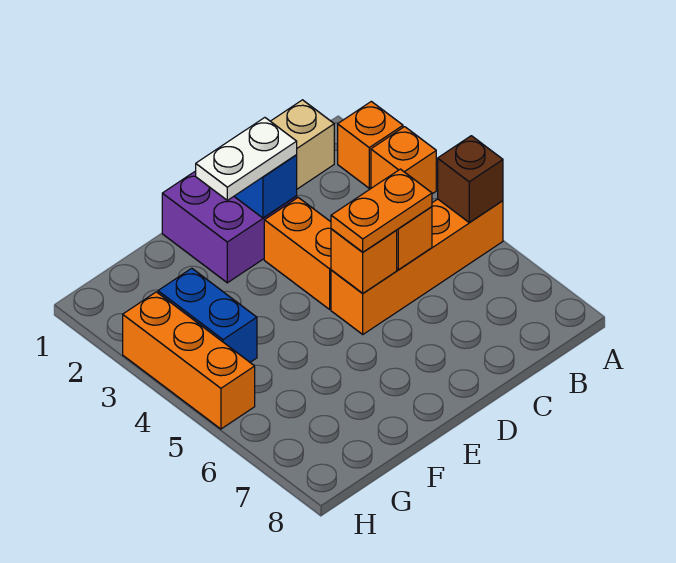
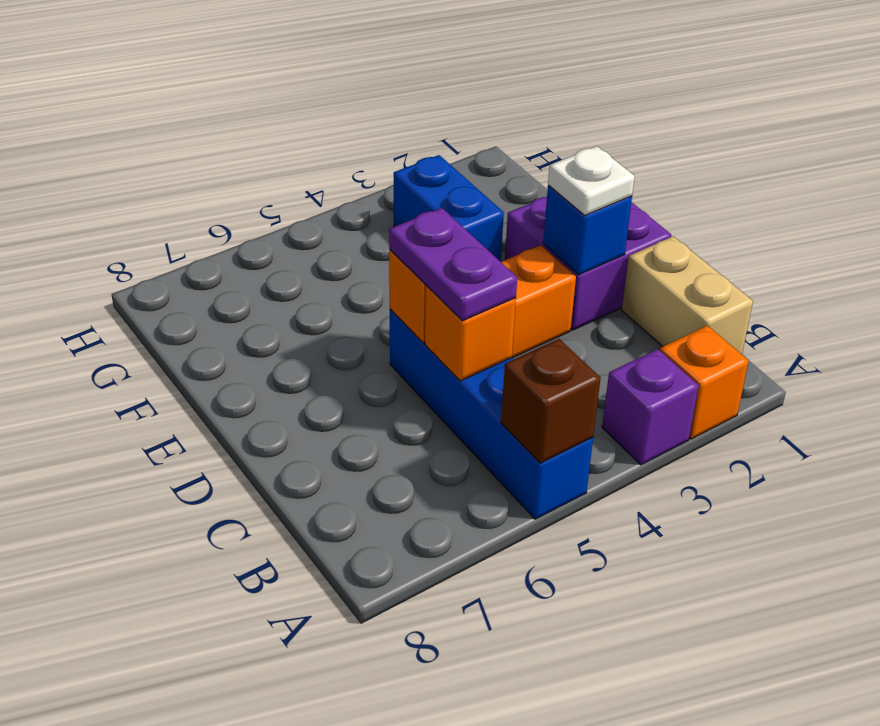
orange brick A3 level 1 -> purple brick A3 level 1
orange brick A5:D5 level 1 -> blue brick A5:D5 level 1
orange plate C5:D5 level 3 -> purple plate C5:D5 level 3
white plate D2:E2 level 3 -> white plate D2 level 3
blue brick G3:G4 level 1 -> blue brick F3:G3 level 1
orange brick H3:H5 level 1 -> none

